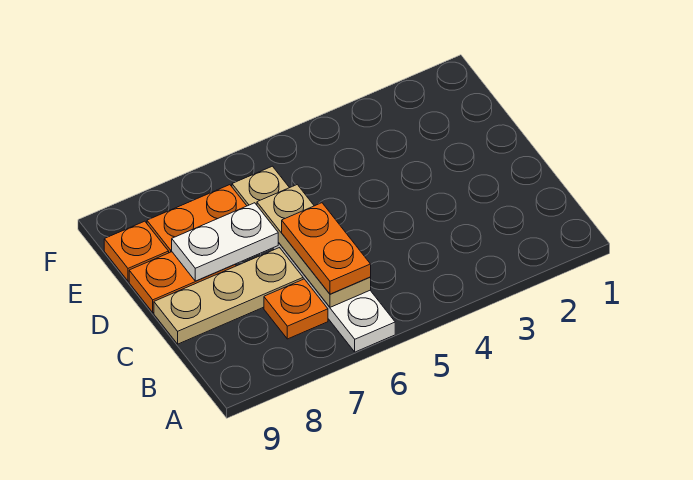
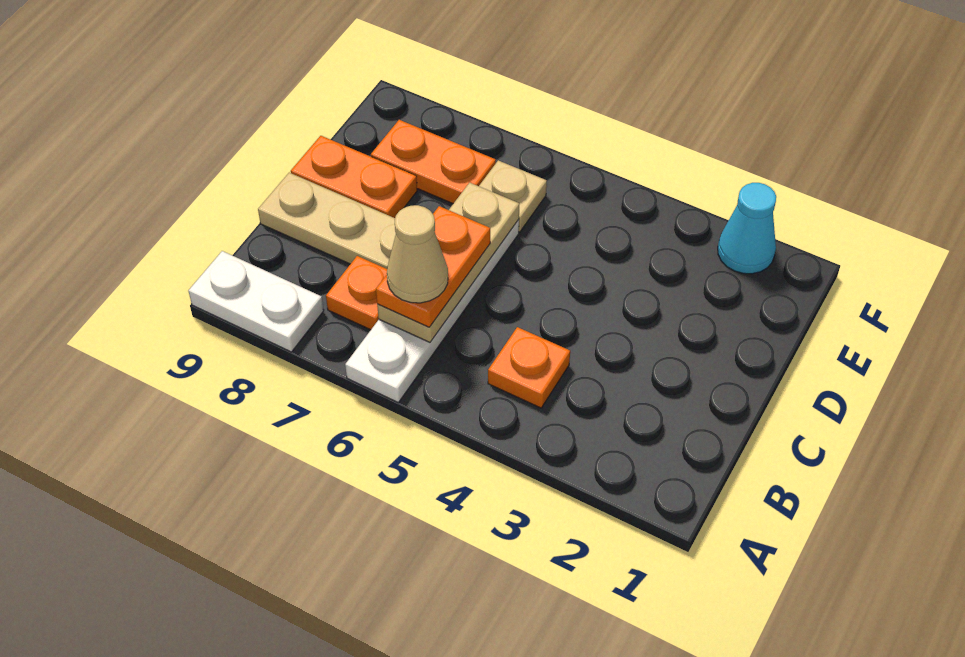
none -> tan cone B6 level 4
white plate D7:D8 level 2 -> white plate A8:A9 level 1
orange plate E9 level 1 -> orange plate B4 level 1
none -> cyan cone F2 level 1

